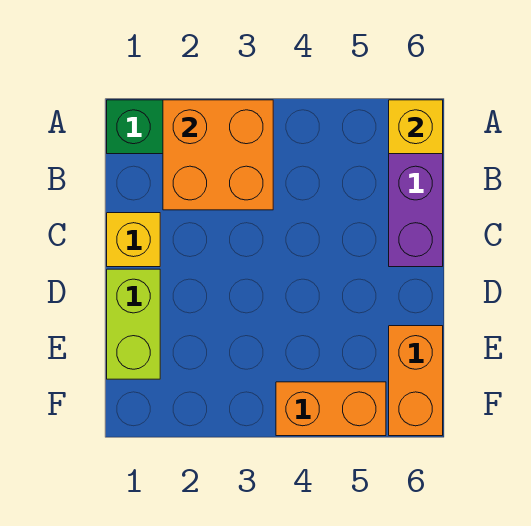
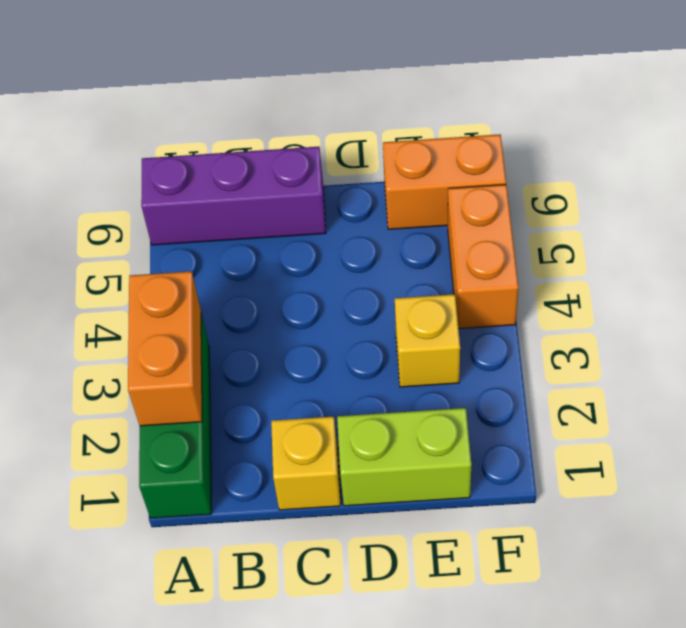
orange brick A2:B3 level 2 -> orange brick A2:A3 level 2
yellow brick A6 level 2 -> yellow brick E3 level 1

